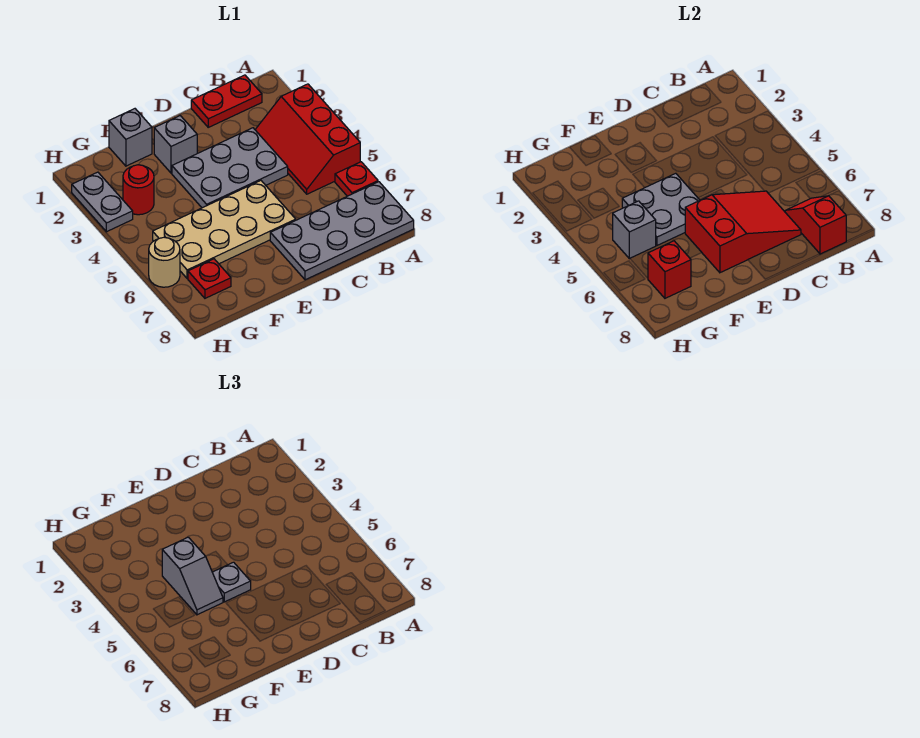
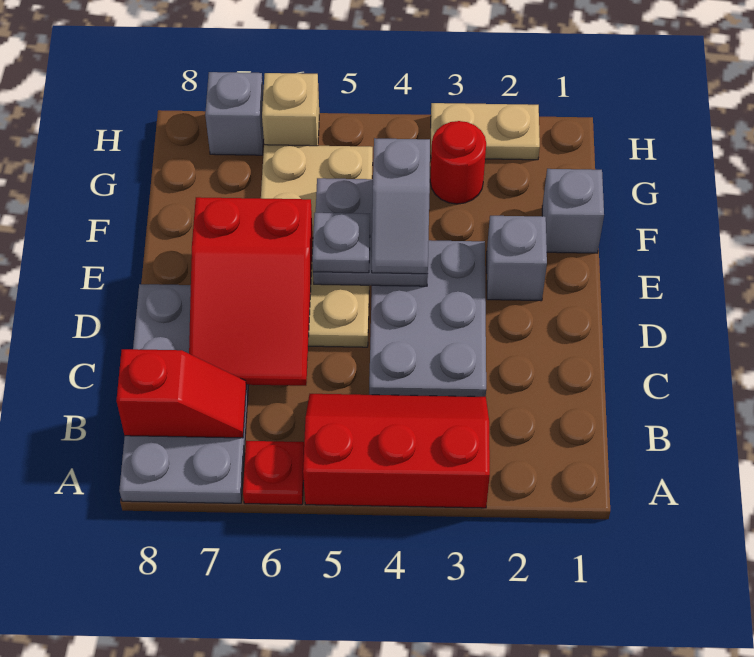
red plate B1:C1 level 1 -> none
grey slope F4:F5 level 3 top 4 -> grey slope E4:F4 level 3 top F
grey brick G5 level 2 -> grey brick H7 level 1
red plate G7 level 1 -> none
red brick G7 level 2 -> none
grey plate H2:H3 level 1 -> tan plate H2:H3 level 1
tan round brick H6 level 1 -> tan brick H6 level 1

